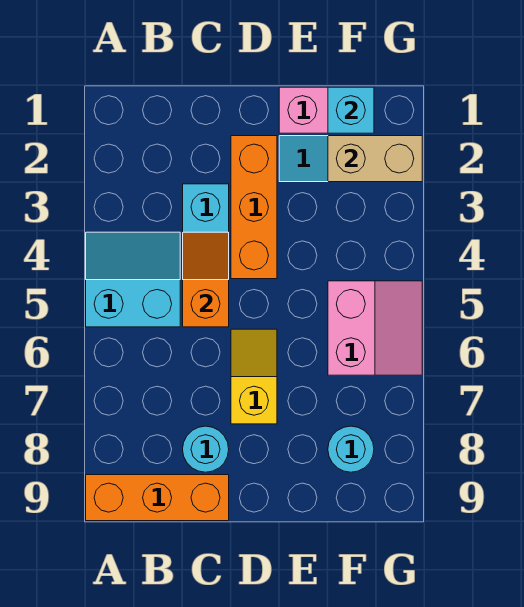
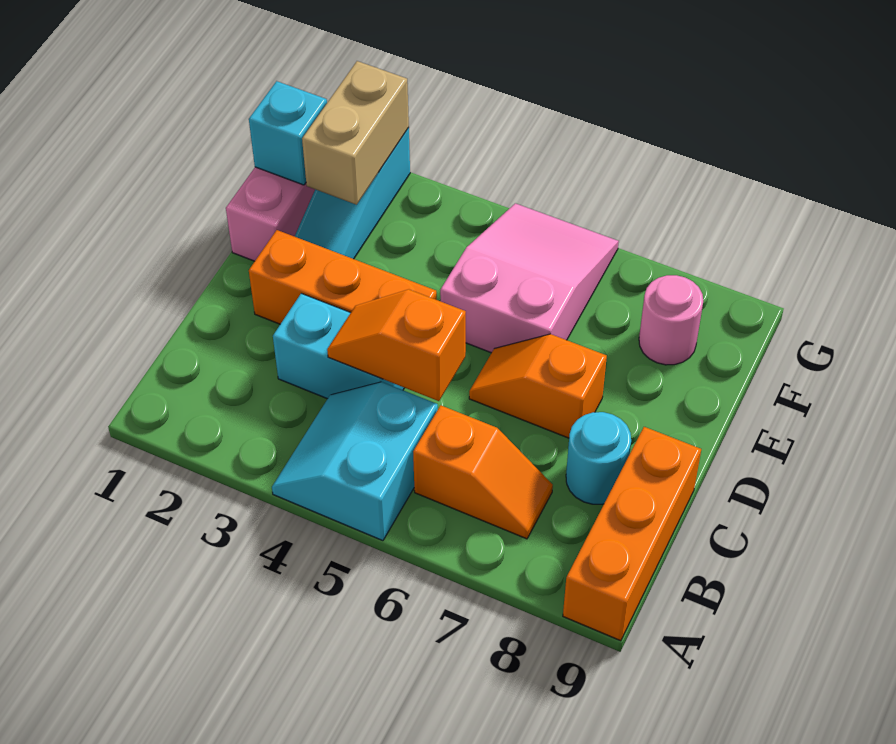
none -> orange slope B6:B7 level 1 top 6
yellow slope D6:D7 level 1 top 7 -> orange slope D6:D7 level 1 top 7
pink slope F5:G6 level 1 top F -> pink slope E5:G6 level 1 top E
cyan round brick F8 level 1 -> pink round brick F8 level 1

